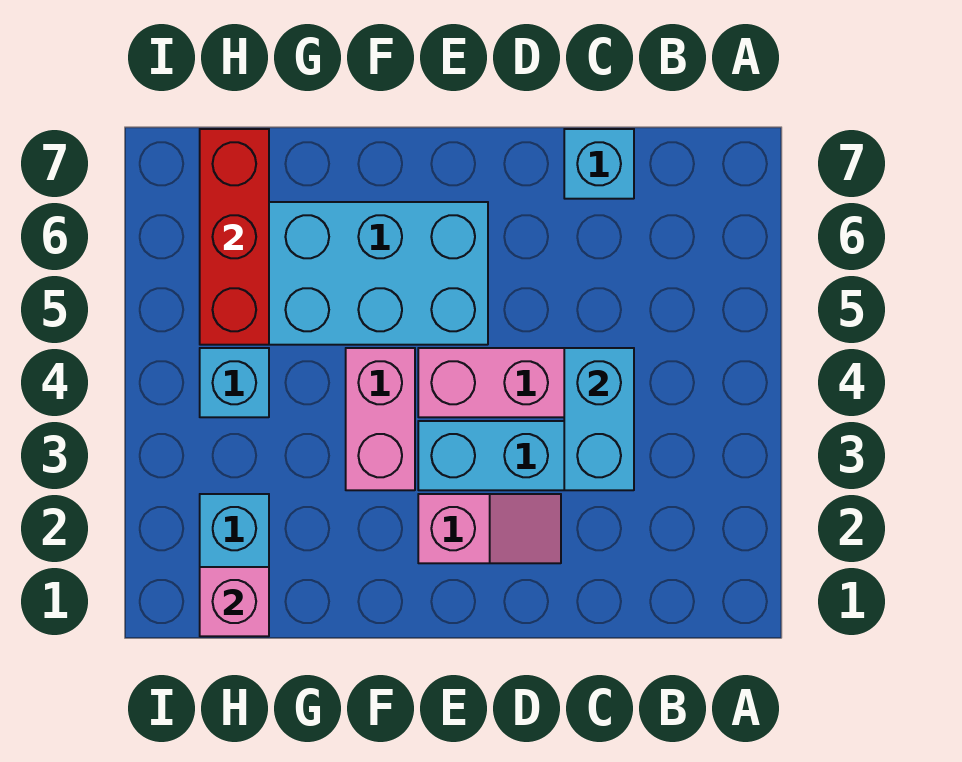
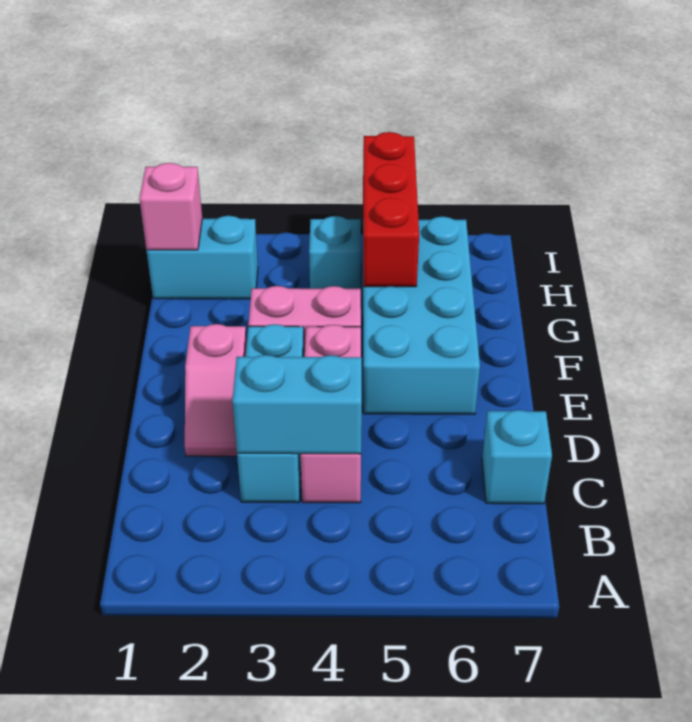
red brick H5:H7 level 2 -> red brick G5:I5 level 2

